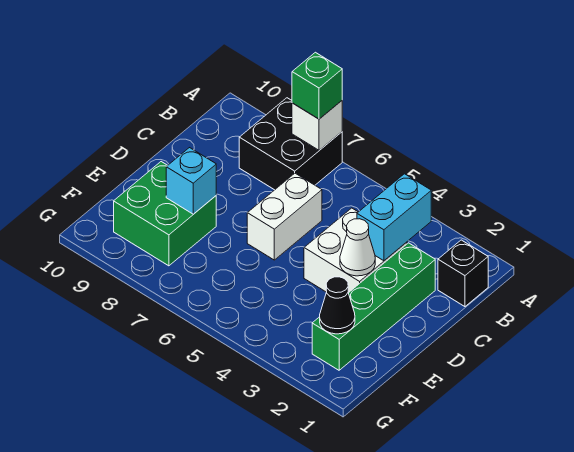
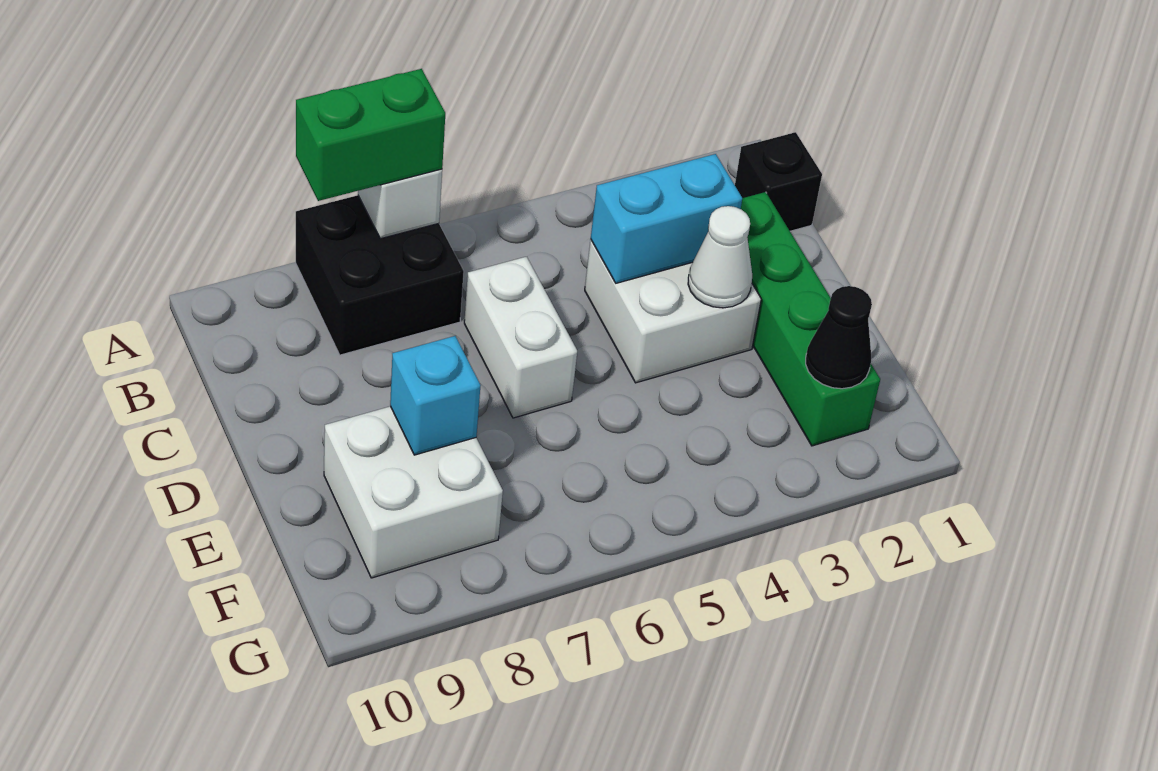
green brick A7 level 3 -> green brick A7:A8 level 3
cyan brick B3:C3 level 2 -> cyan brick C3:C4 level 2
green brick E8:F9 level 1 -> white brick E8:F9 level 1

